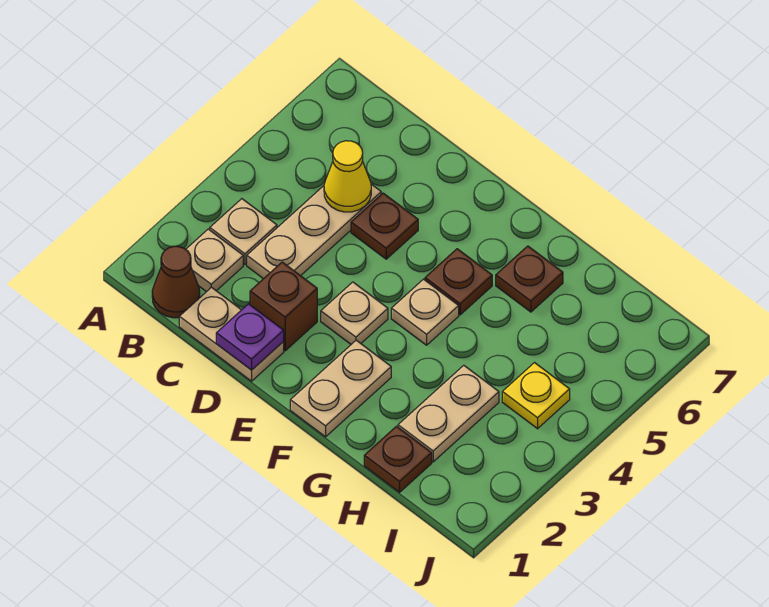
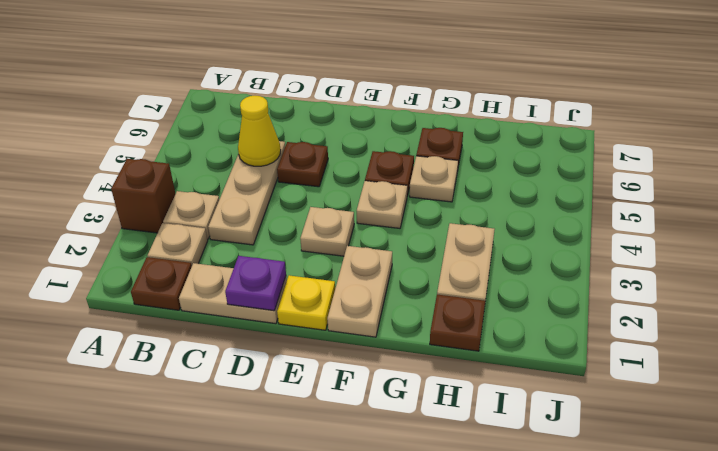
brown cone B1 level 1 -> brown plate B1 level 1
brown brick D2 level 1 -> brown brick A3 level 1
none -> tan plate G5 level 1
yellow plate I4 level 1 -> yellow plate E1 level 1

